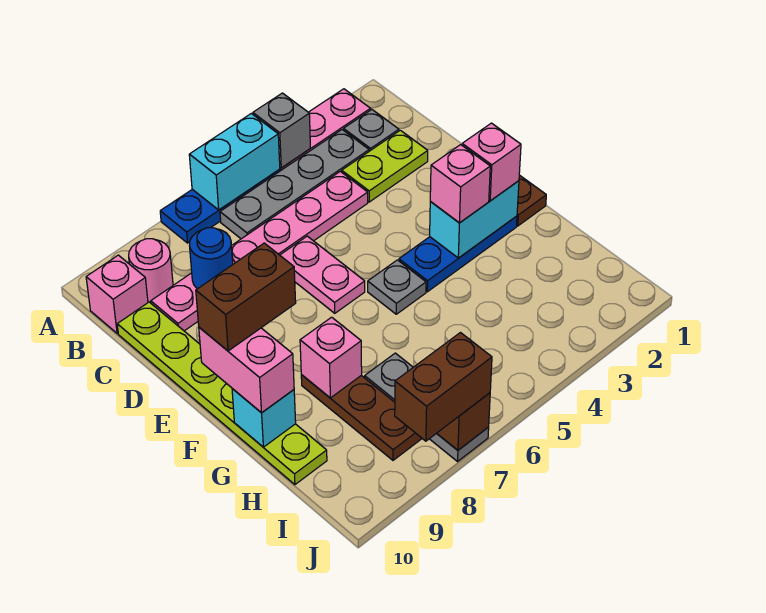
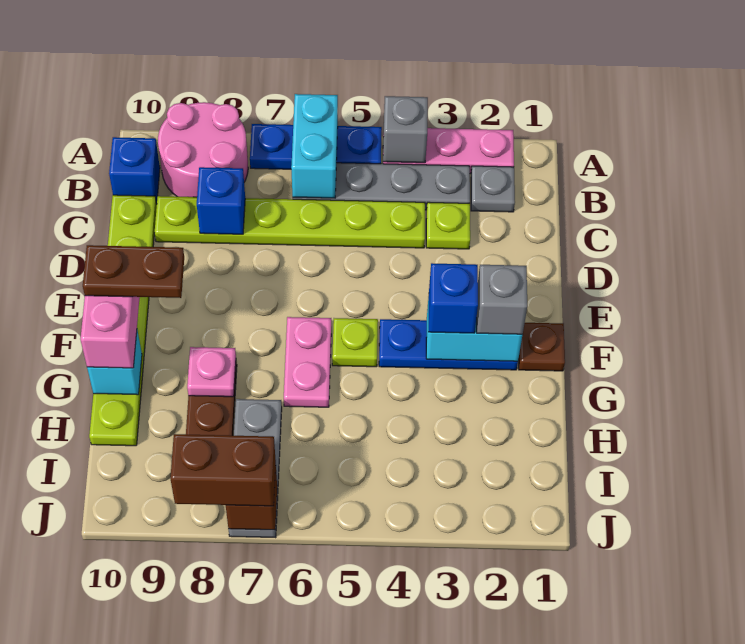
cyan brick A5:A6 level 2 -> cyan brick A6:B6 level 2
pink round brick B9 level 1 -> pink round brick A8:B9 level 1
pink brick B10 level 1 -> blue brick B10 level 1
lime plate C2:C3 level 1 -> lime plate C3 level 1
pink plate C4:C9 level 1 -> lime plate C4:C9 level 1
blue round brick C8 level 2 -> blue brick C8 level 2
pink plate D6:E6 level 1 -> pink plate F6:G6 level 1
pink brick F2 level 3 -> grey brick F2 level 3
pink brick F3 level 3 -> blue brick F3 level 3
grey plate F5 level 1 -> lime plate F5 level 1
brown brick F9:F10 level 4 -> brown plate F9:F10 level 4
pink brick G8 level 2 -> pink plate G8 level 2

